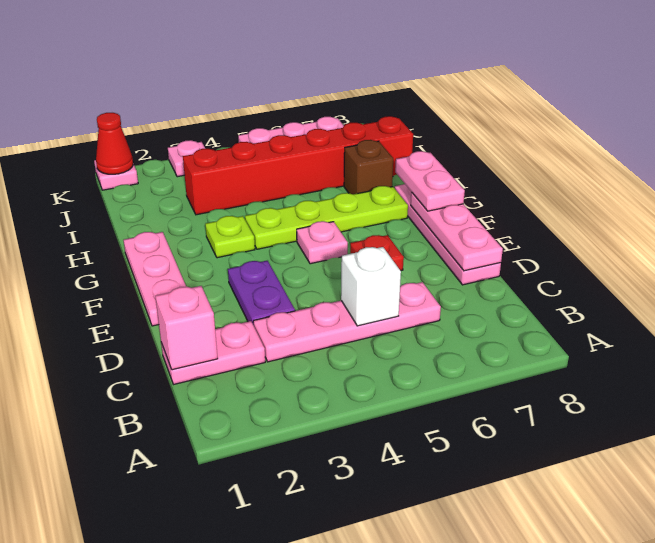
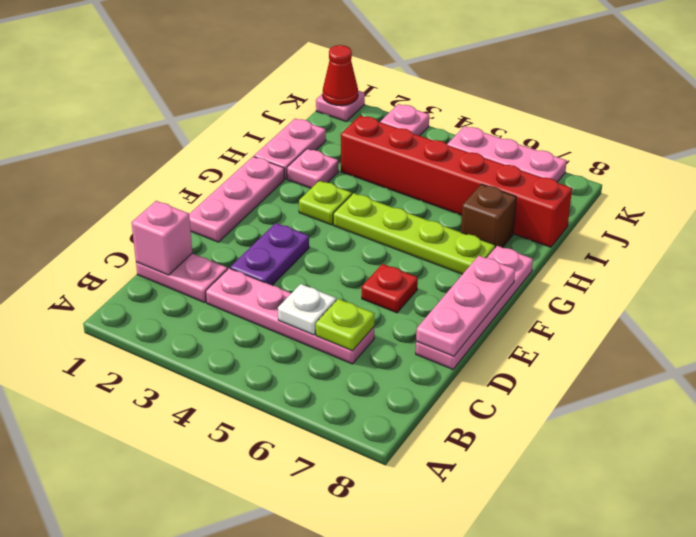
white brick C5 level 2 -> white plate C5 level 2
none -> lime plate C6 level 2
pink plate F5 level 1 -> pink plate H2 level 1
pink plate F8:G8 level 3 -> pink plate H1:I1 level 1

